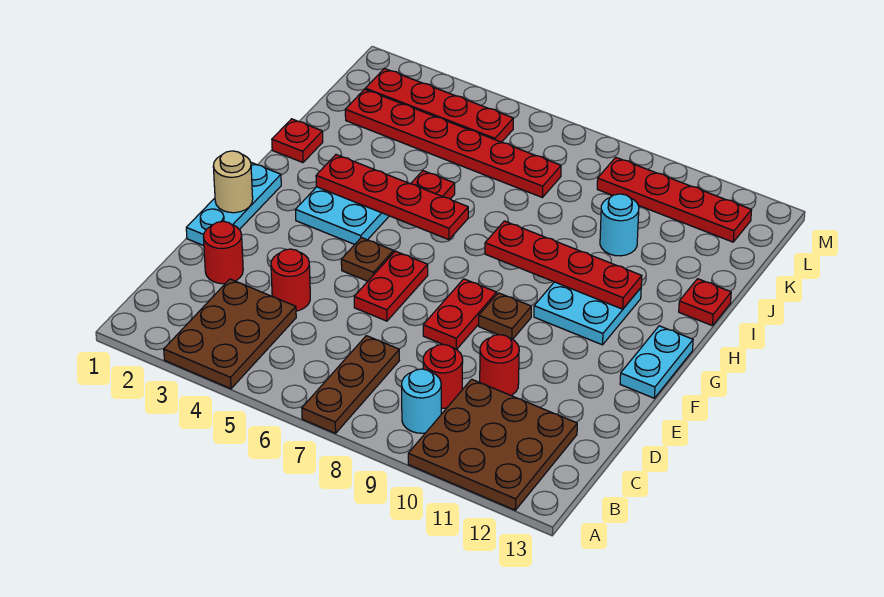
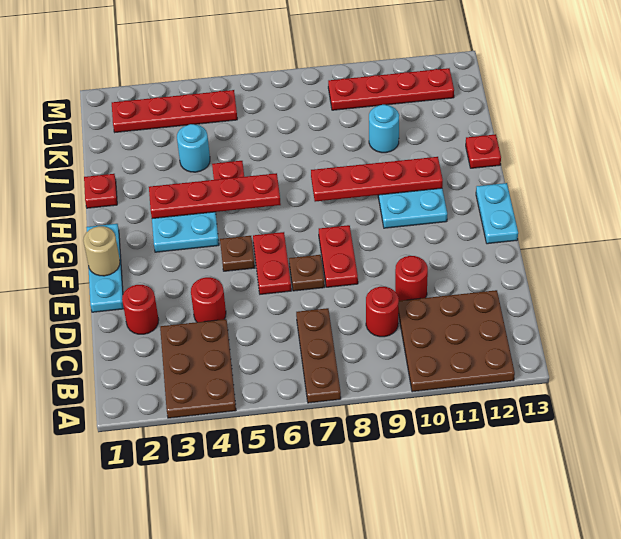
cyan round brick B9 level 1 -> cyan round brick J4 level 1
brown plate F9 level 1 -> brown plate E7 level 1
red plate K2:K7 level 1 -> none

